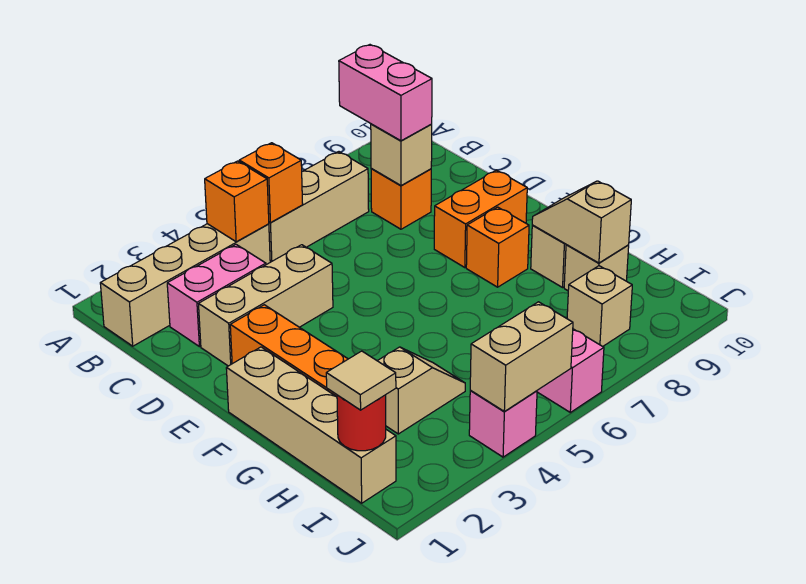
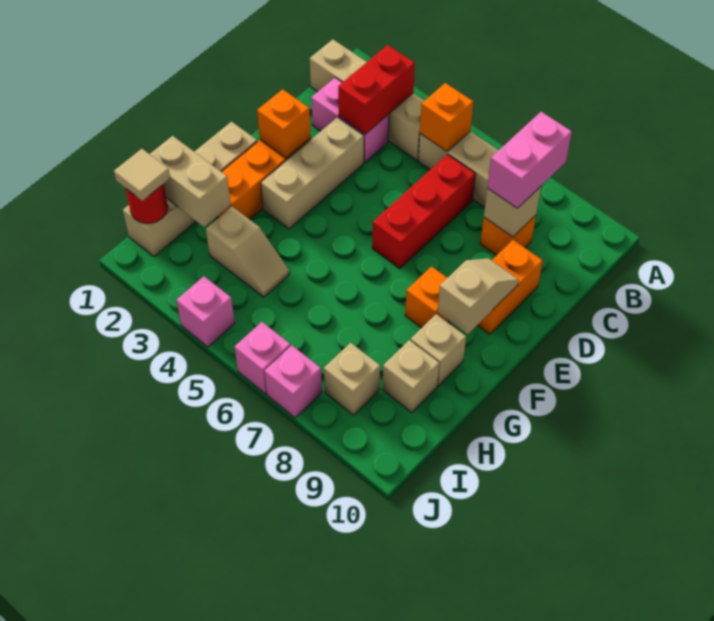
none -> red brick B3:C3 level 2
orange brick B4 level 2 -> orange brick E2 level 2
none -> red brick C6:E6 level 1
tan brick D2:D4 level 1 -> tan brick D3:F3 level 1
orange brick E8:E9 level 1 -> orange brick D9:E9 level 1
tan slope G9:H9 level 2 top H -> tan slope E9:F9 level 2 top F
tan brick J4:J5 level 2 -> tan brick H1:H2 level 2
none -> pink brick J7 level 1

